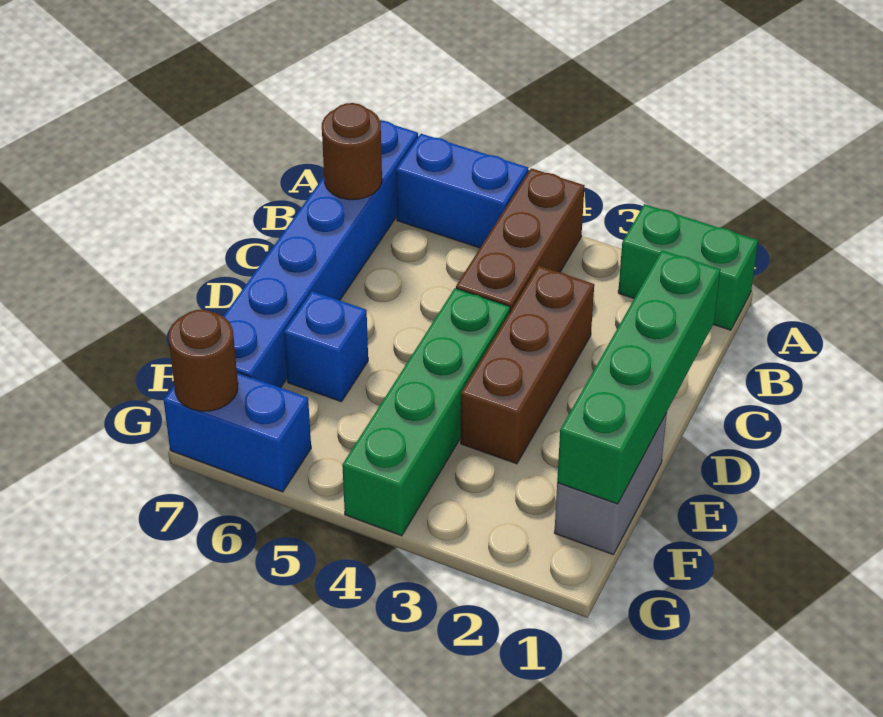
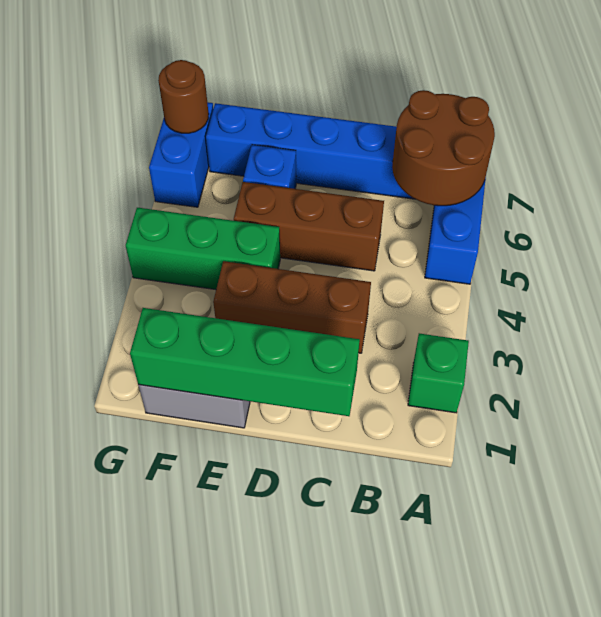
green brick A1:A2 level 1 -> green brick A2 level 1
brown brick A4:C4 level 1 -> brown brick C5:E5 level 1
brown round brick B7 level 2 -> brown round brick A6:B7 level 2
green brick D4:G4 level 1 -> green brick E4:G4 level 1

